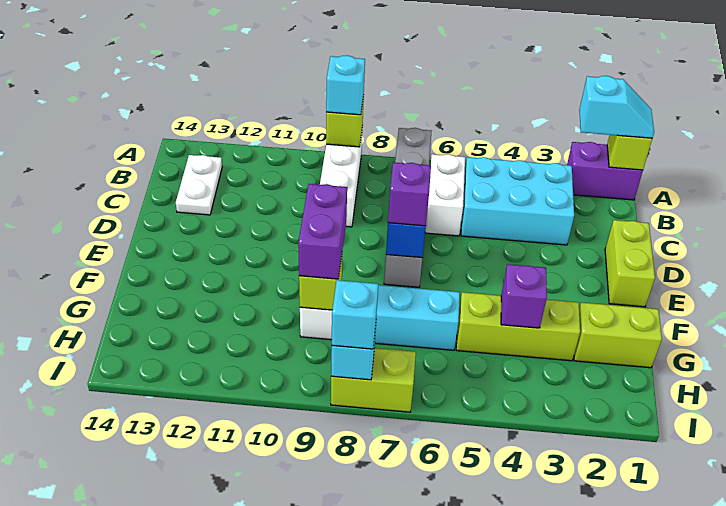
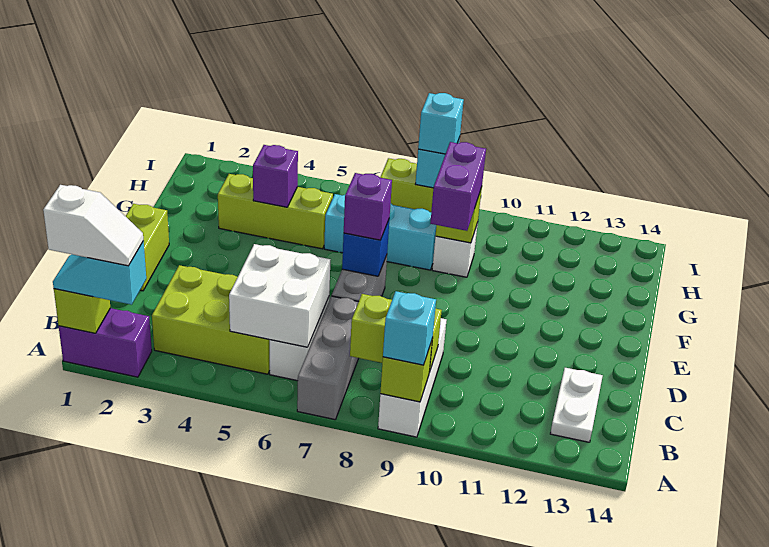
none -> white slope A1:A2 level 4 top 1
cyan brick B3:C5 level 1 -> lime brick B3:C5 level 1
none -> white brick B5:C6 level 2
lime brick G1:G2 level 1 -> lime brick B8:B9 level 2

